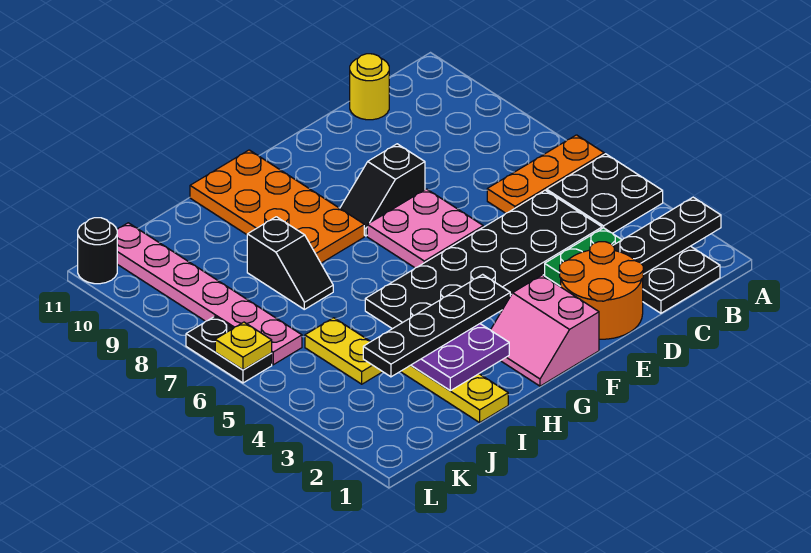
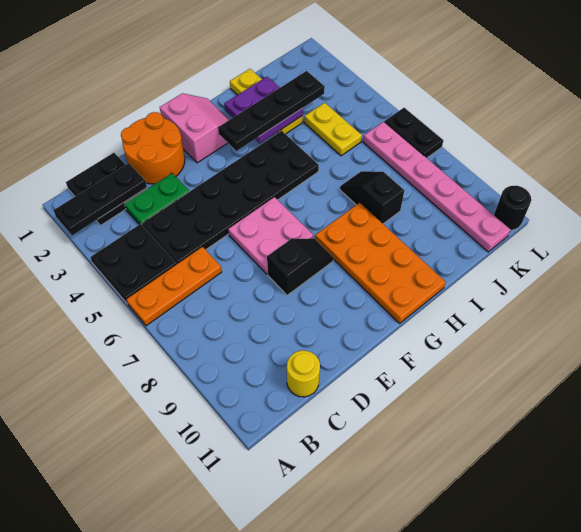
yellow plate L6 level 2 -> none

